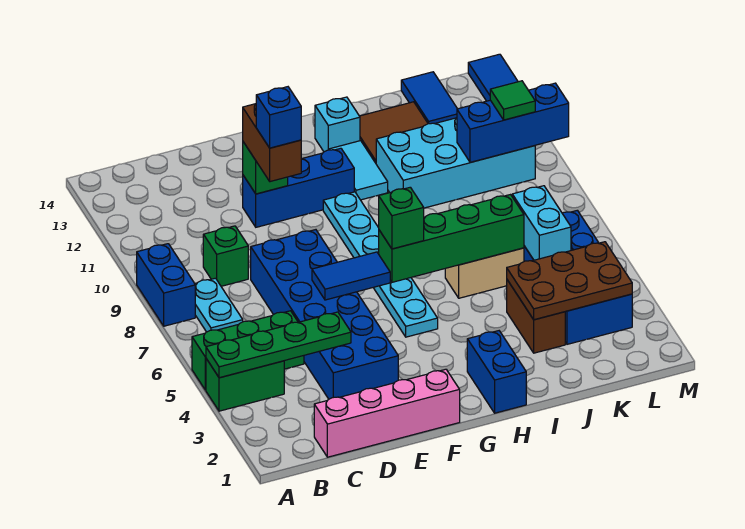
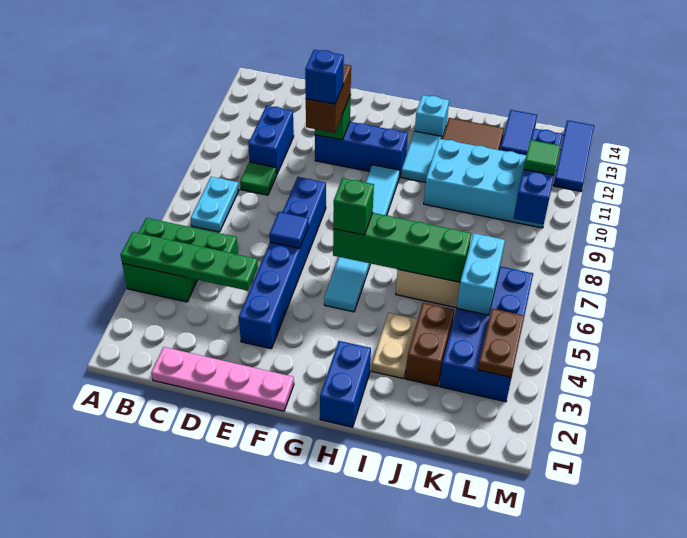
blue brick A8:A9 level 1 -> blue brick C10:C11 level 1
pink brick C1:F1 level 1 -> pink plate C1:F1 level 1
green brick C9 level 1 -> green tile C9 level 1
blue brick D3:E8 level 1 -> blue brick E3:E8 level 1
blue tile E6:F6 level 2 -> blue tile E6 level 2
cyan plate G5:G10 level 1 -> cyan tile G5:G10 level 1
none -> tan plate I3:I4 level 1
brown plate J3:L4 level 2 -> brown plate L3:L4 level 2
blue brick K10:M10 level 2 -> blue brick L9:L11 level 2

